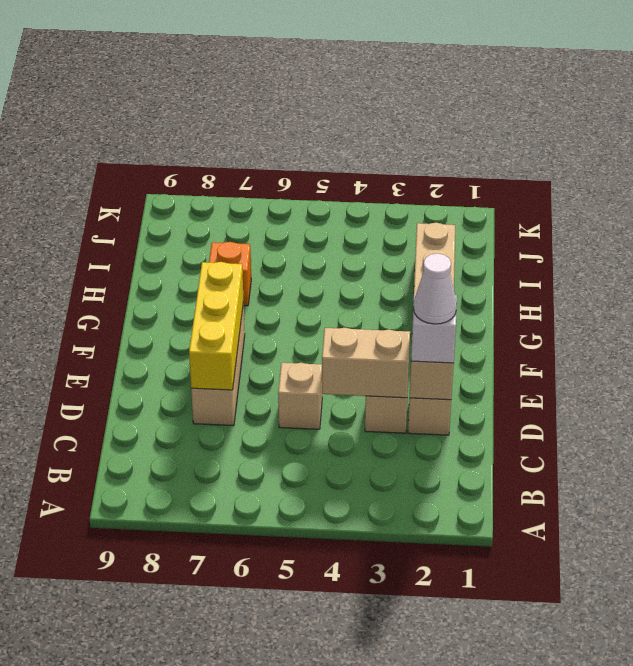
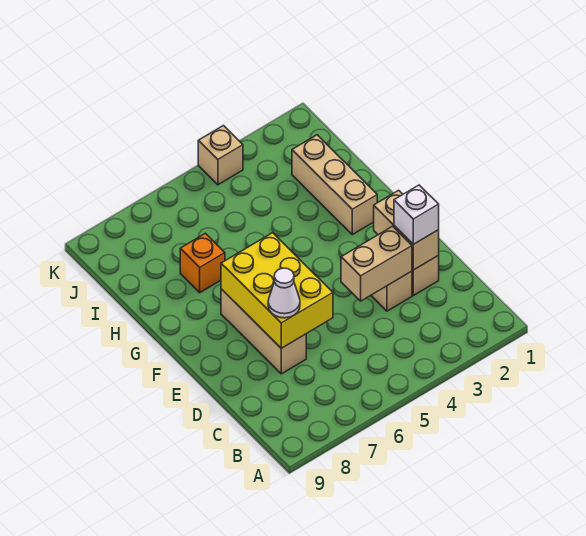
white cone D2 level 4 -> white cone D7 level 3
tan brick D5 level 1 -> tan brick K4 level 1
yellow brick D7:F7 level 2 -> yellow brick D6:F7 level 2

